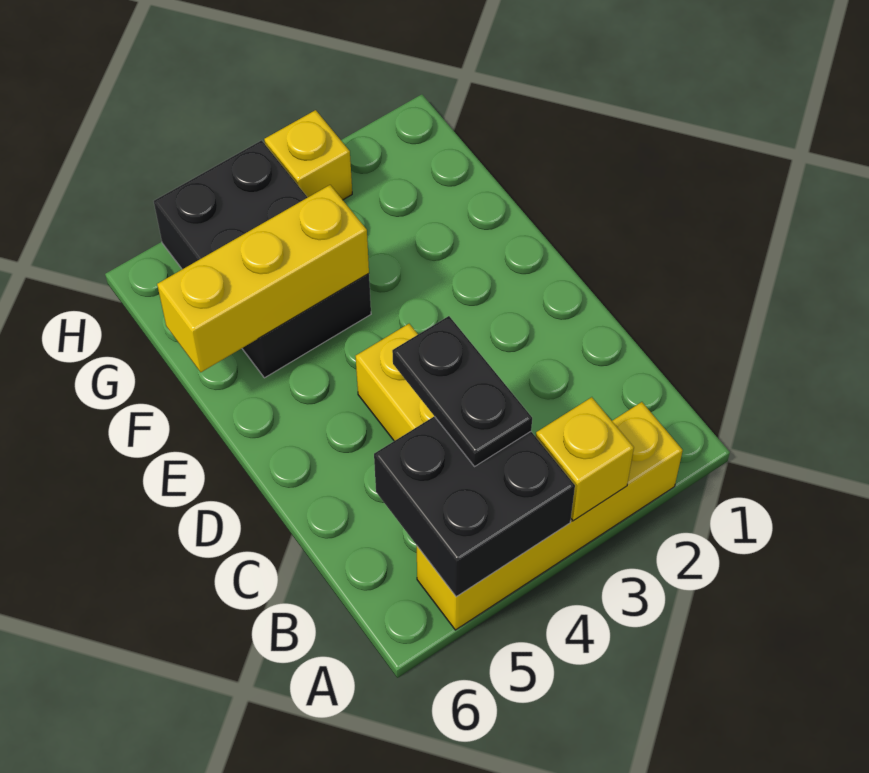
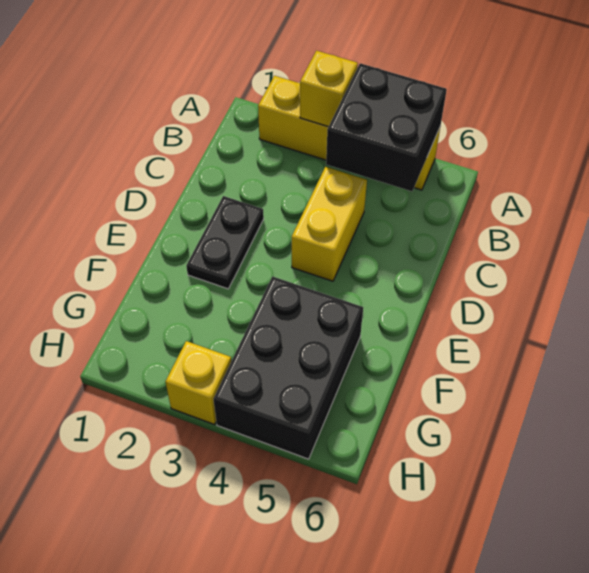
black plate B4:C4 level 3 -> black plate D2:E2 level 1
yellow brick F4:F6 level 2 -> none

